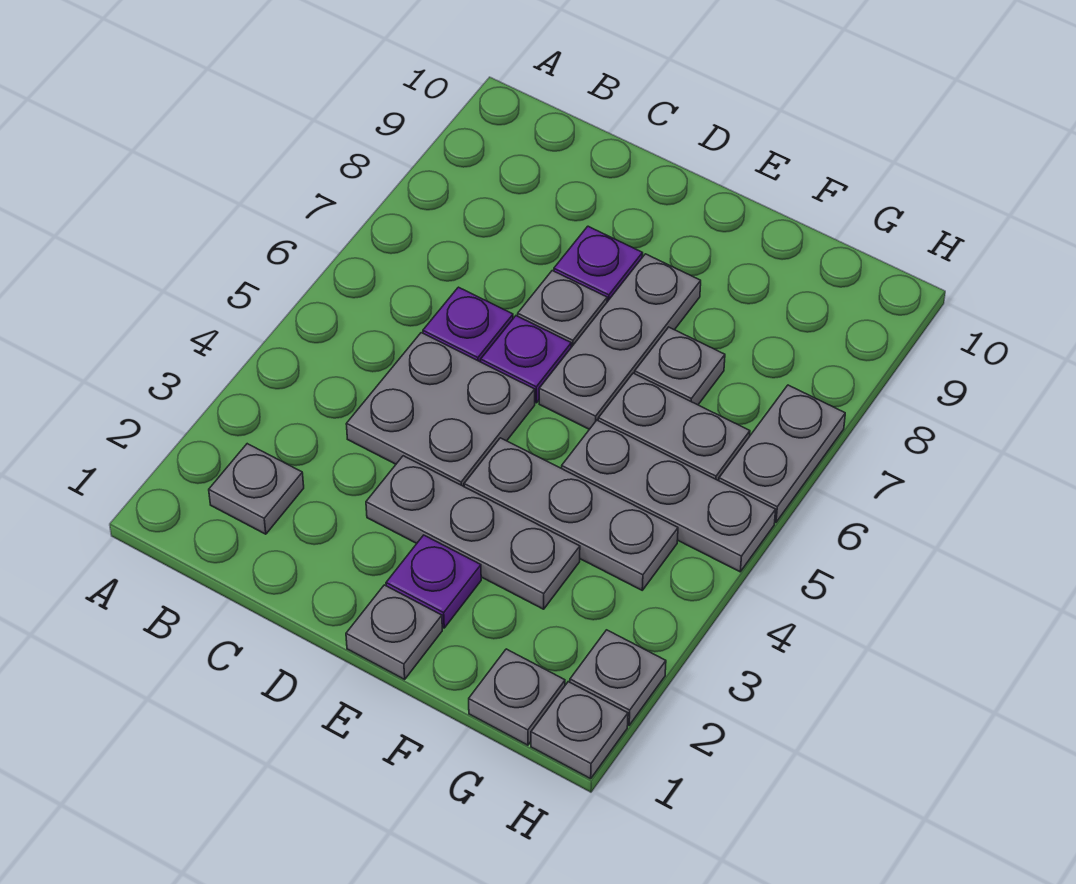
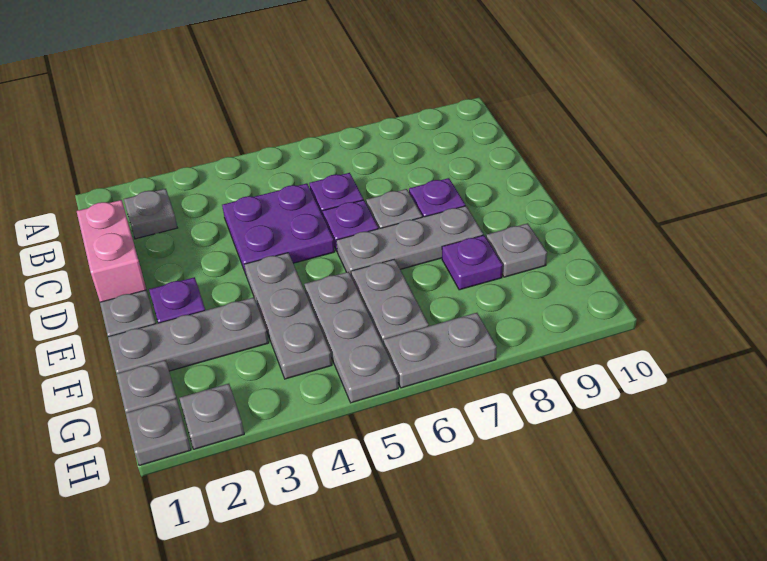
none -> pink brick C1:D1 level 1
grey plate C4:D5 level 1 -> purple plate C4:D5 level 1
grey plate D3:F3 level 1 -> grey plate F1:F3 level 1
grey plate F7 level 1 -> grey plate F9 level 1
none -> purple plate F8 level 1

